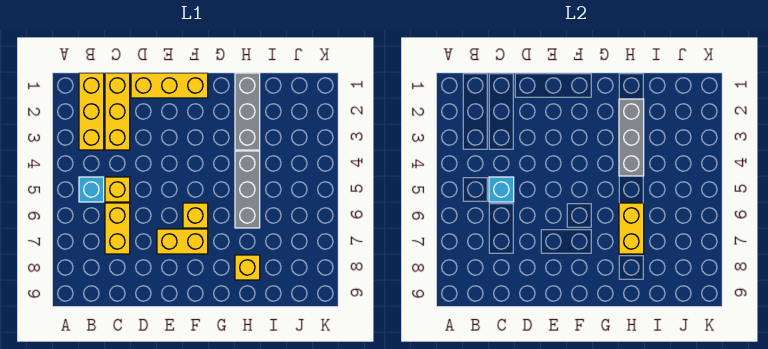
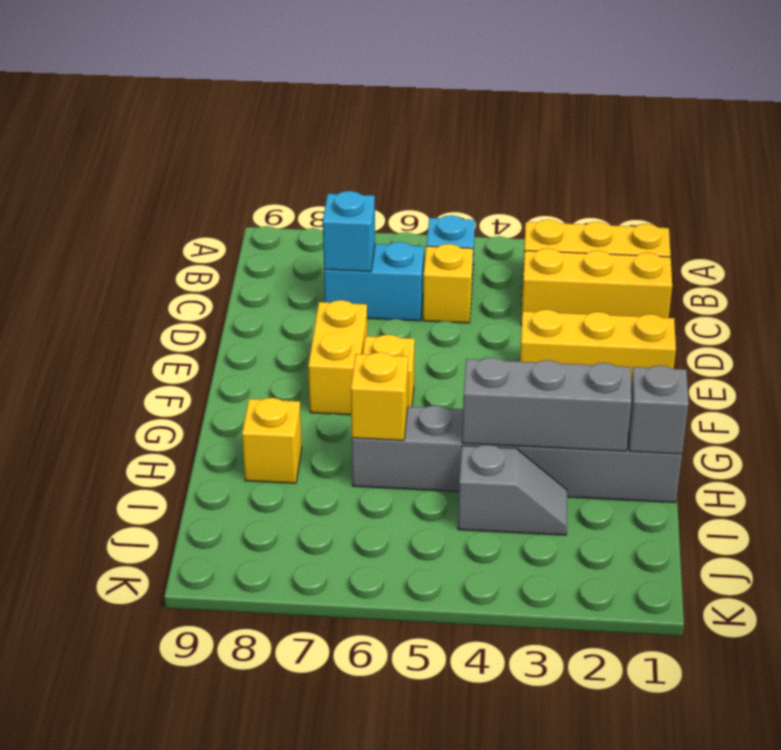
cyan brick C5 level 2 -> cyan brick C7 level 2
yellow brick C6:C7 level 1 -> cyan brick C6:C7 level 1
yellow brick D1:F1 level 1 -> yellow brick E1:E3 level 1
none -> grey brick H1 level 2
yellow brick H6:H7 level 2 -> yellow brick H6 level 2
none -> grey slope I3:I4 level 1 top 4

